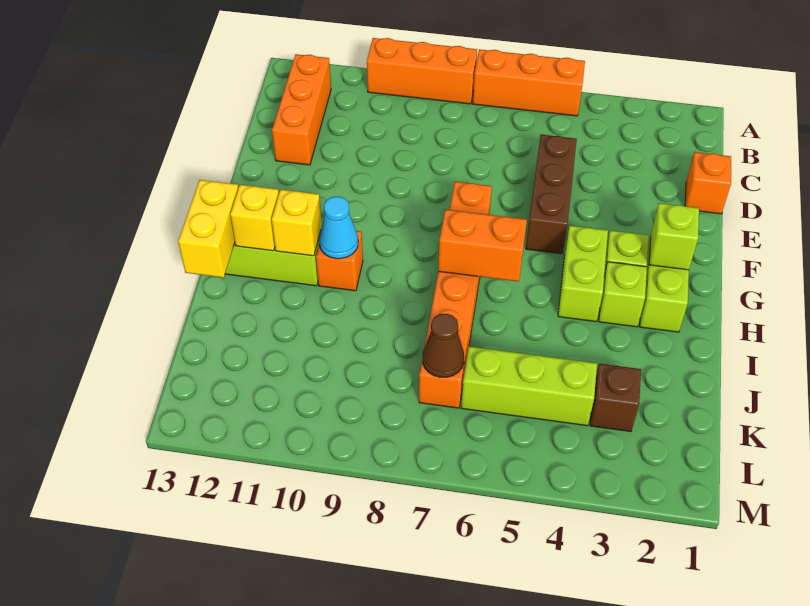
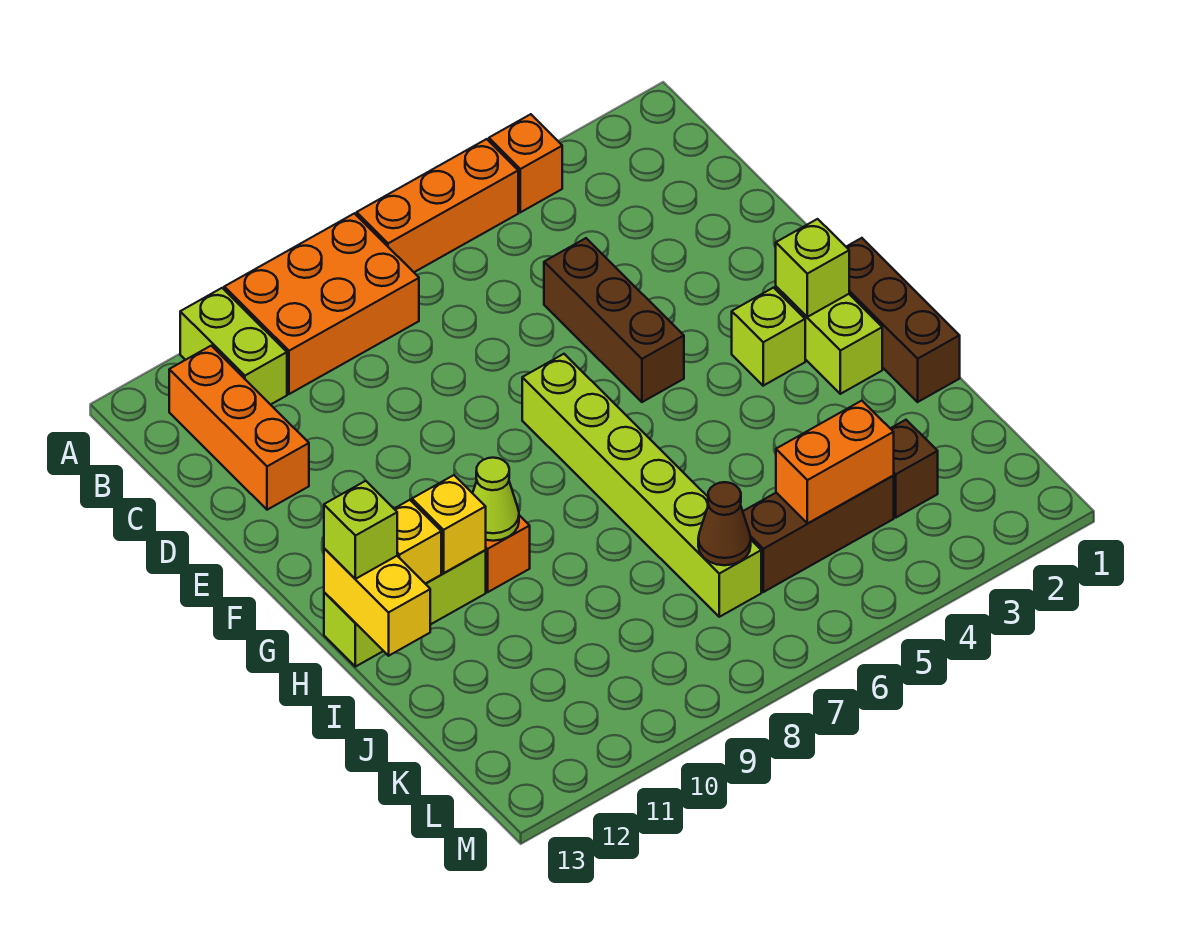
orange brick A8:A10 level 1 -> orange brick A8:B10 level 1
orange brick D1 level 1 -> orange brick A4 level 1
orange brick F7:K7 level 1 -> lime brick F7:K7 level 1
none -> brown brick G1:I1 level 1
lime brick G4:H4 level 1 -> lime brick A11:B11 level 1
lime brick H3 level 1 -> lime brick H13 level 3
orange brick H6:H7 level 2 -> orange brick K4:K5 level 2
cyan cone H10 level 2 -> lime cone H10 level 2
lime brick K4:K6 level 1 -> brown brick K4:K6 level 1

